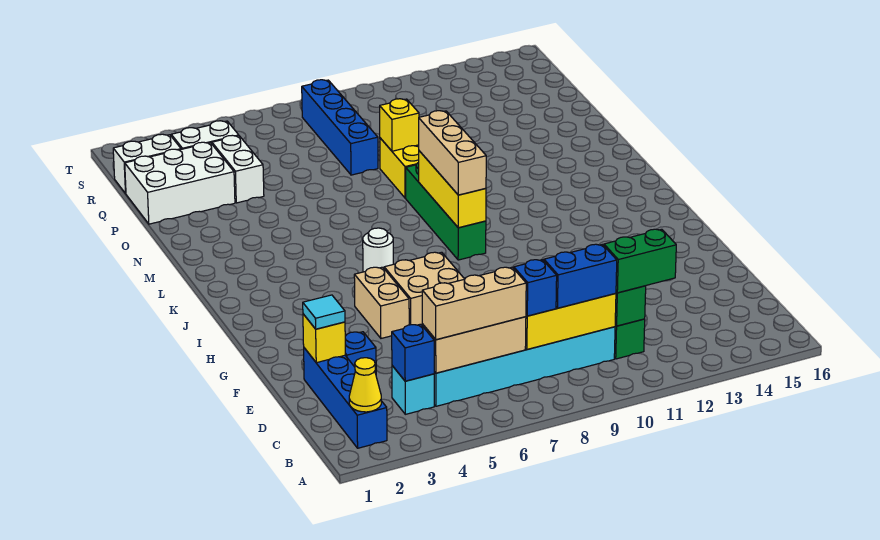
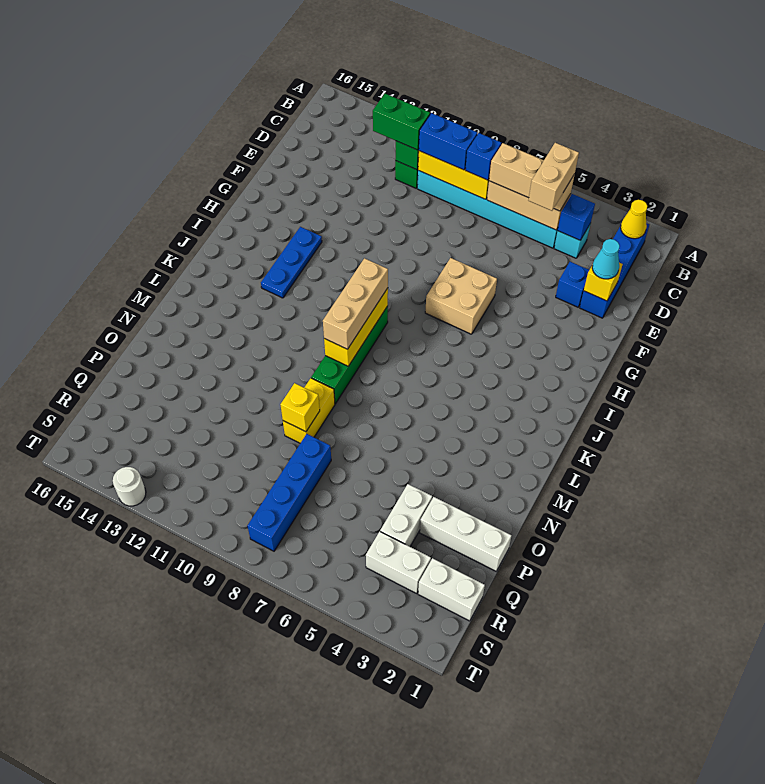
cyan tile E2 level 3 -> cyan cone E2 level 3
tan brick G5:H5 level 1 -> tan brick C5:D5 level 4
none -> blue plate H13:J13 level 1
white round brick J6 level 1 -> white round brick T13 level 1
white brick P1:Q3 level 1 -> white brick P1:P3 level 1

